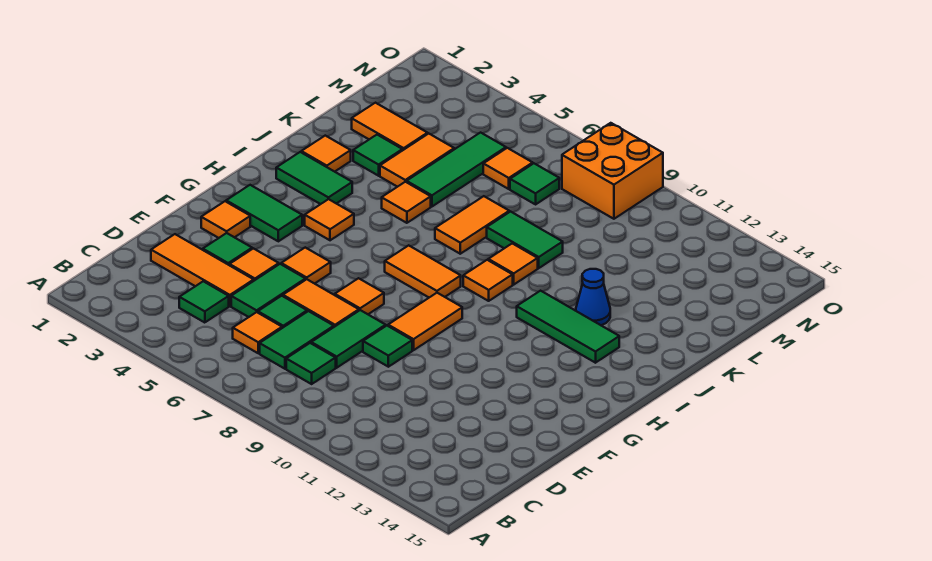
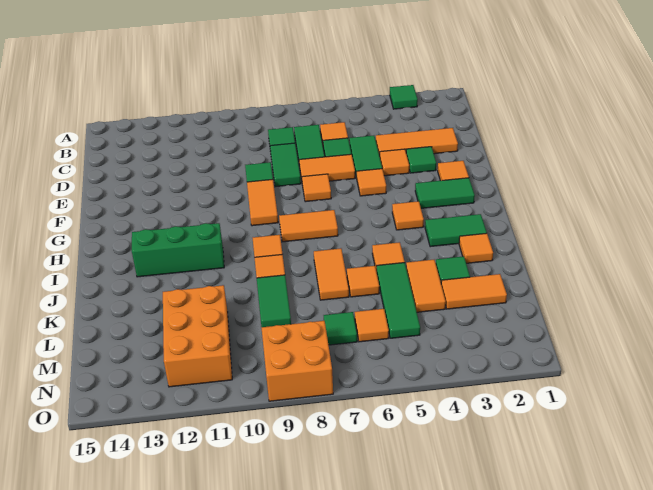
green tile C4 level 1 -> green tile A3 level 1
green tile I11:I13 level 1 -> green brick I11:I13 level 1
blue cone J12 level 1 -> none
none -> orange tile K6 level 1
green tile K8:K9 level 1 -> green tile K9:L9 level 1
none -> orange brick L11:N12 level 1

